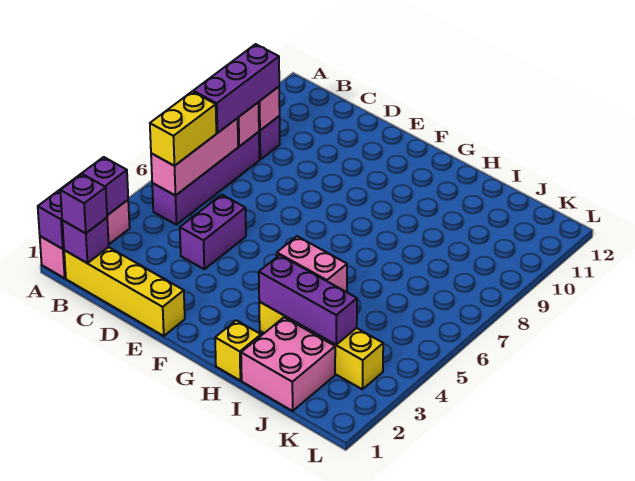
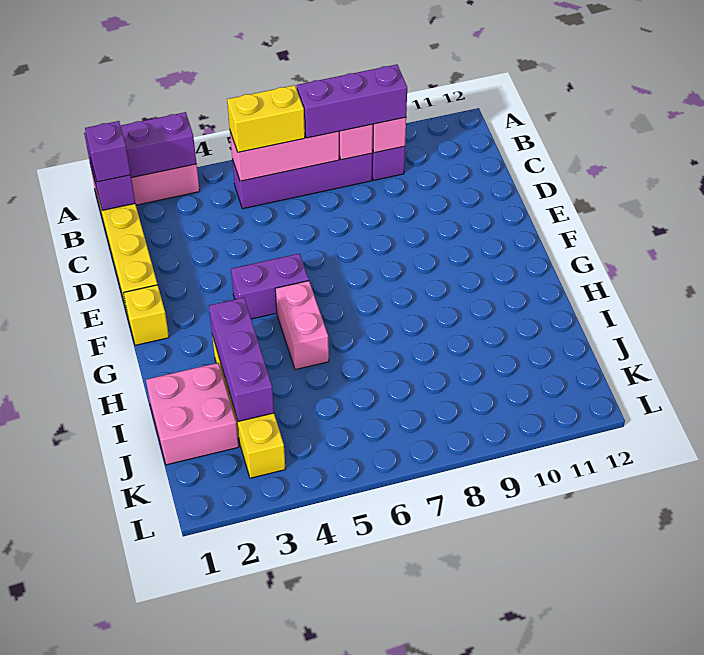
purple brick D4:D5 level 1 -> purple brick F4:F5 level 1
yellow brick H1 level 1 -> yellow brick F1 level 1

